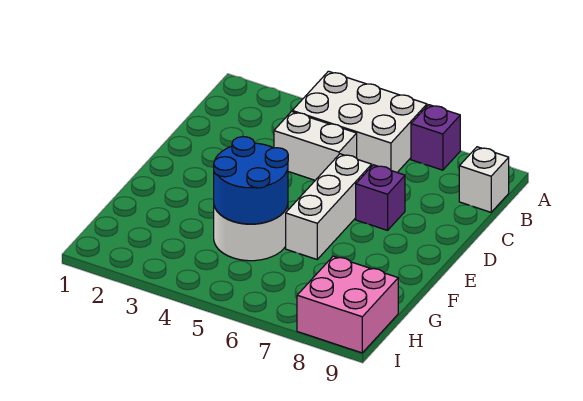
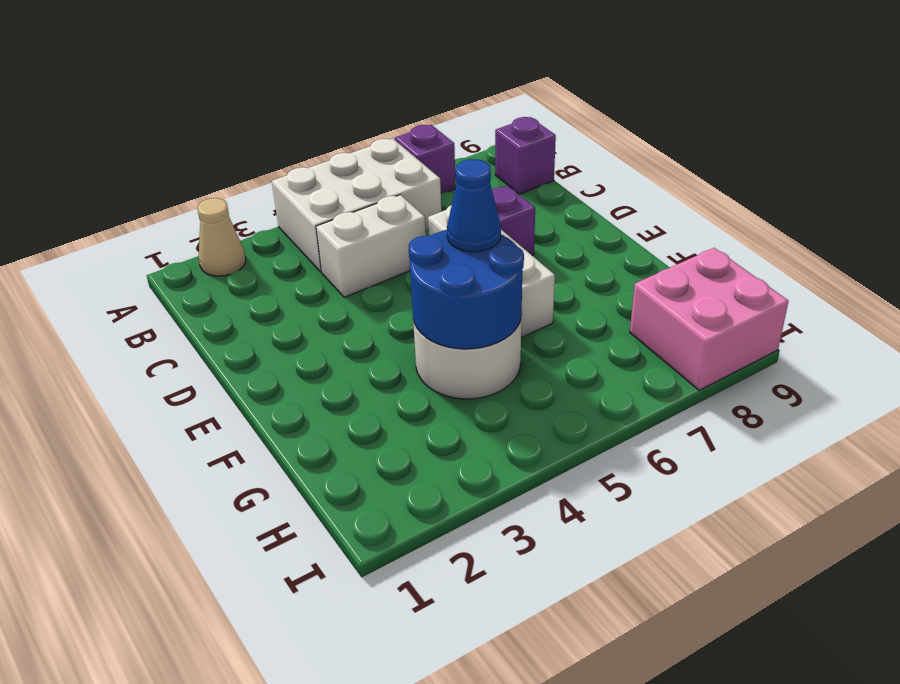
none -> tan cone A2 level 1
white brick B9 level 1 -> purple brick B9 level 1
none -> blue cone F5 level 3

